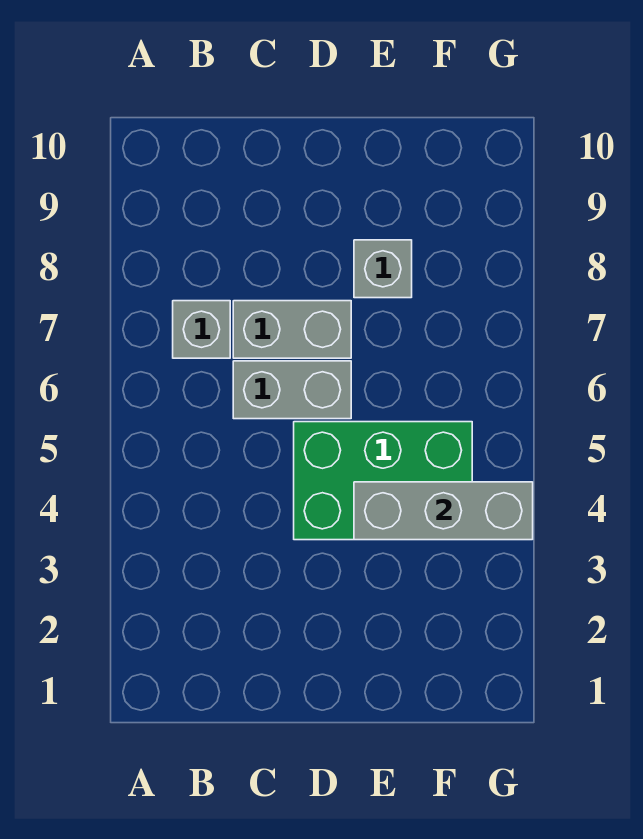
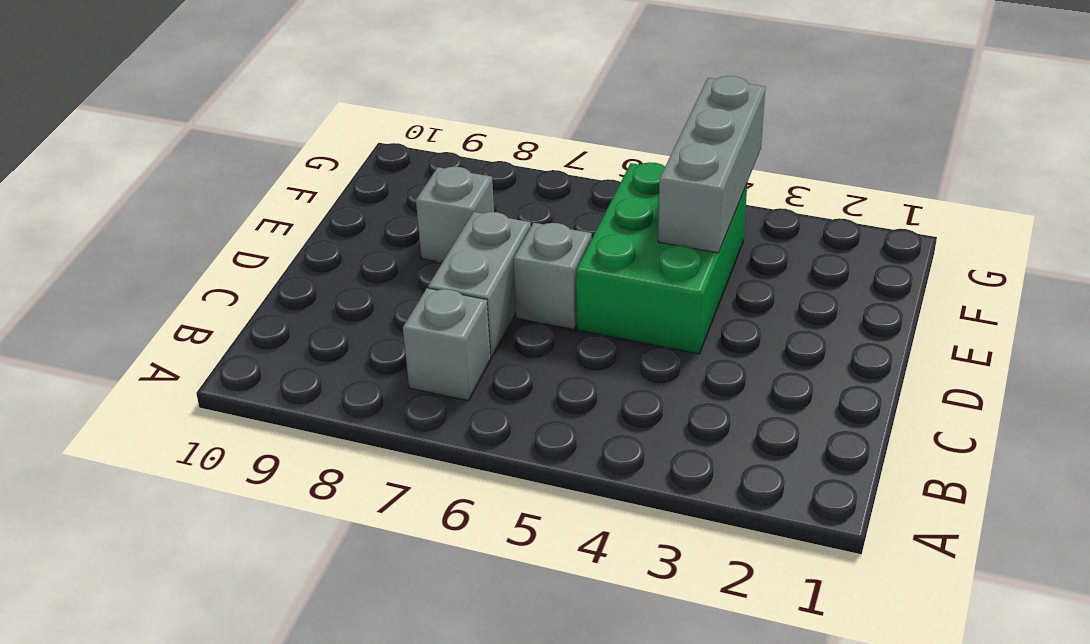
grey brick C6:D6 level 1 -> grey brick D6 level 1

